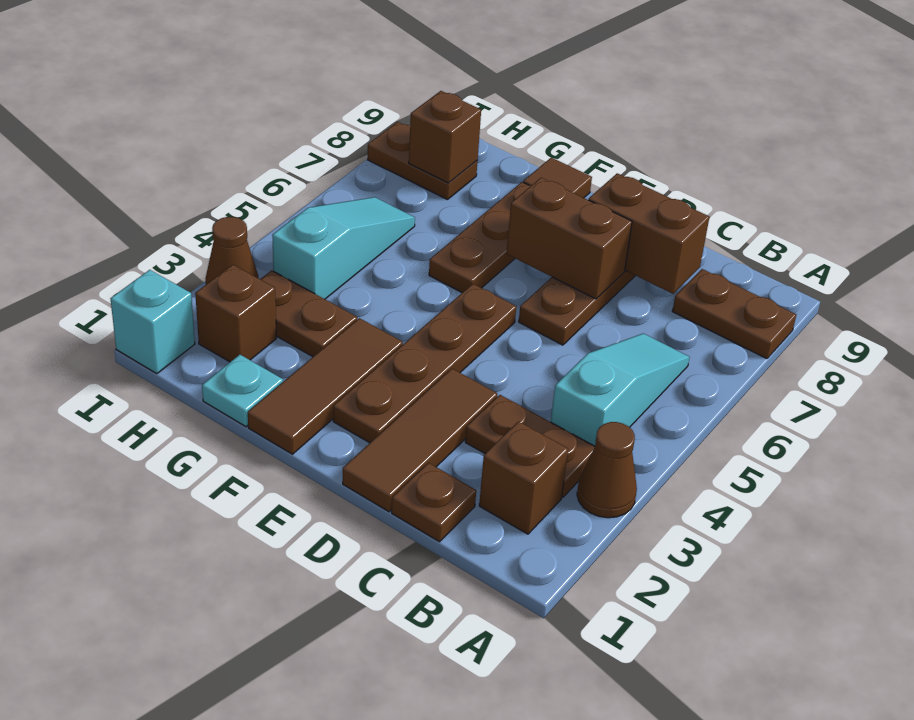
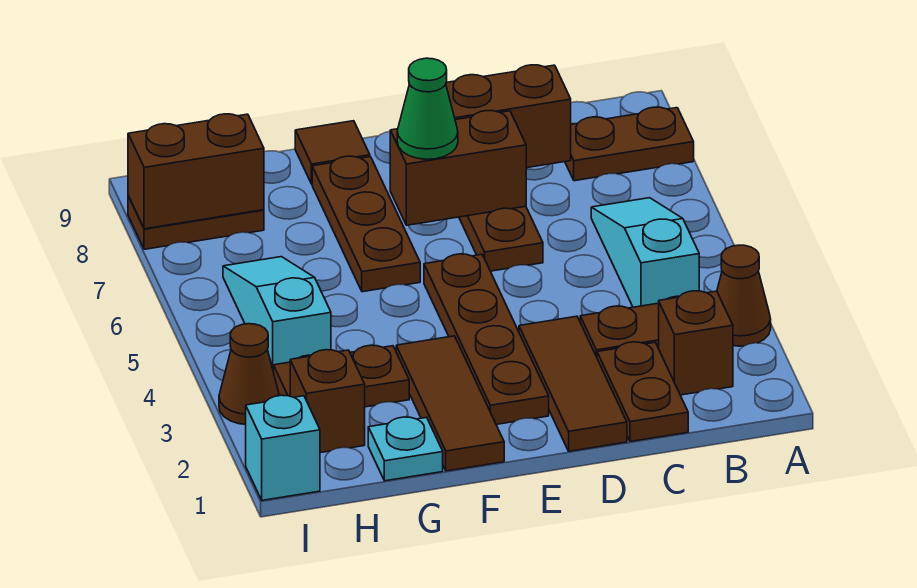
brown plate C1 level 1 -> brown plate C1:C2 level 1
none -> green cone E7 level 3
brown brick H8 level 2 -> brown brick H8:I8 level 2

